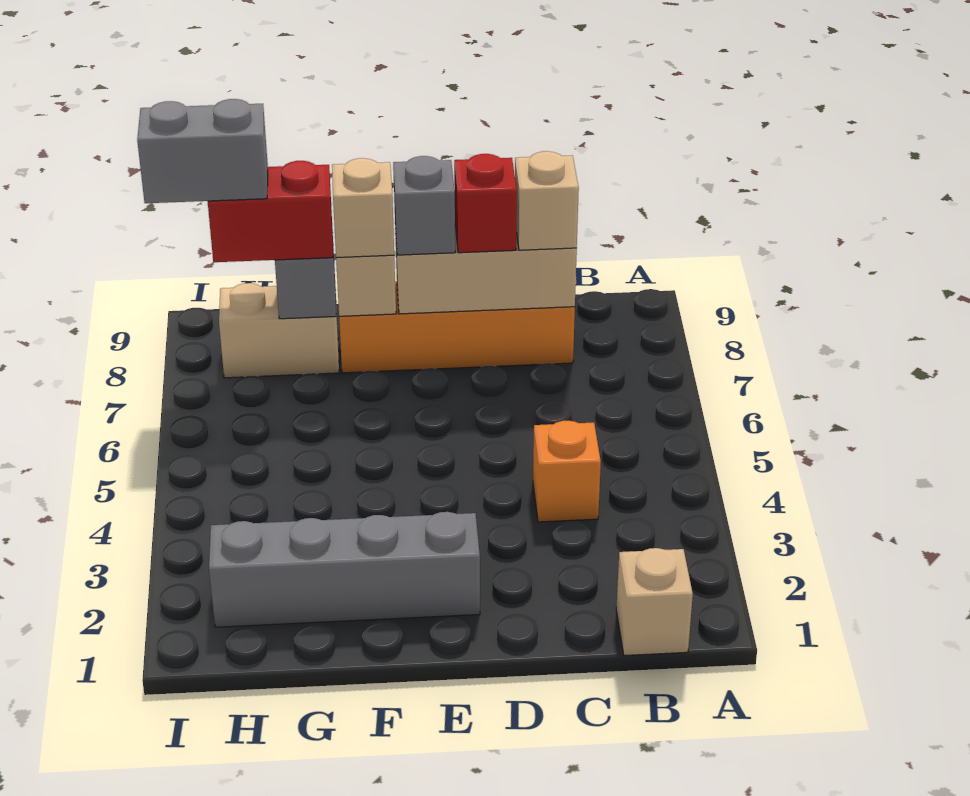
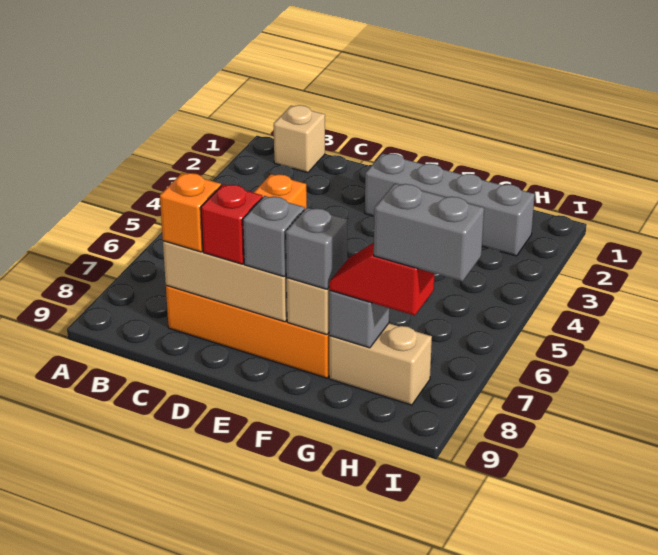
tan brick C8 level 3 -> orange brick C8 level 3
tan brick F8 level 3 -> grey brick F8 level 3
red brick G8:H8 level 3 -> red slope G8:H8 level 3 top H

